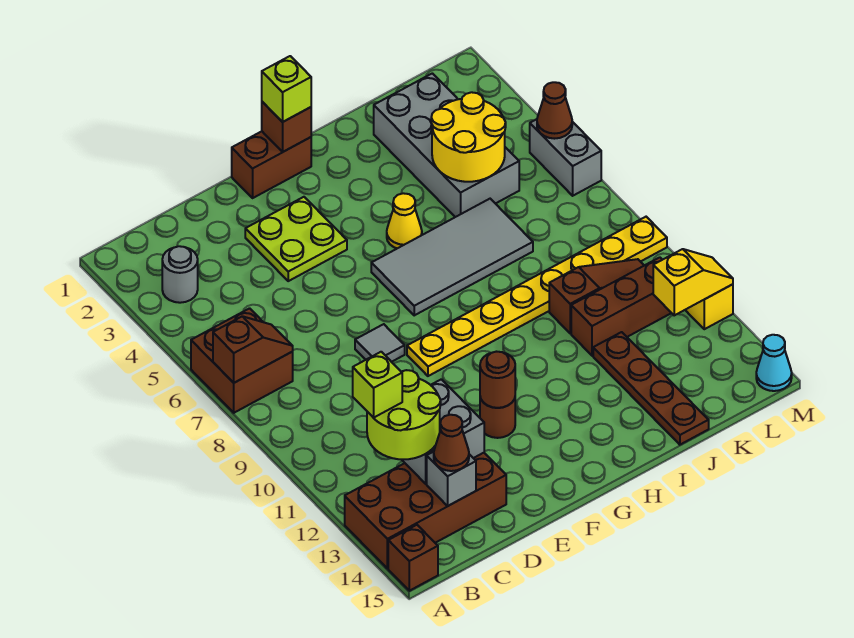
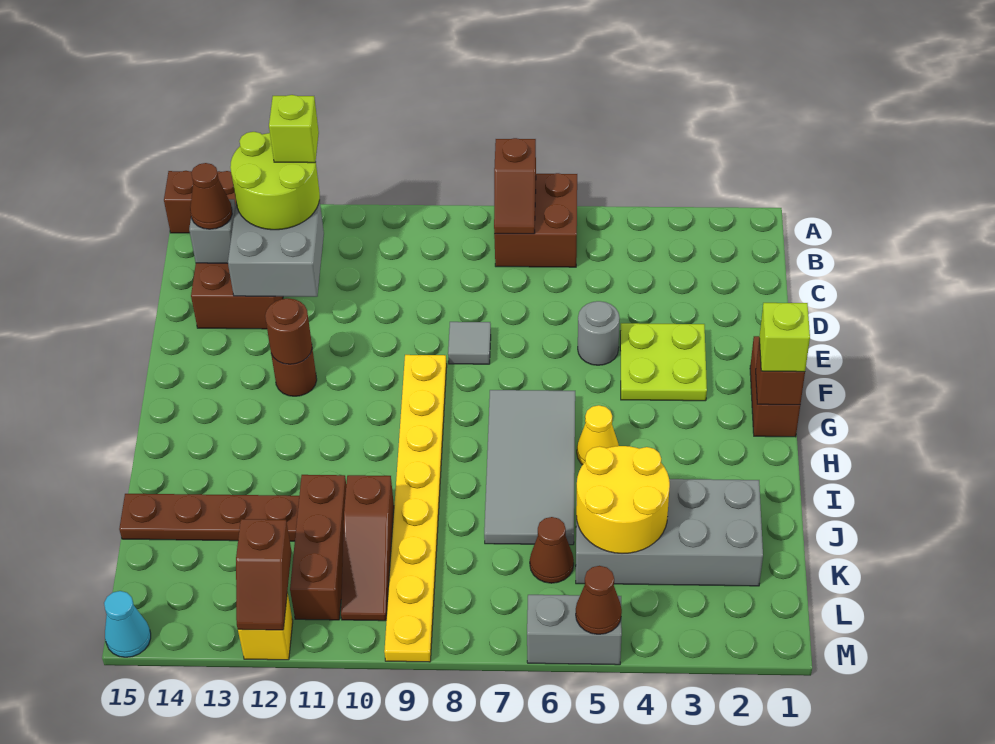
grey round brick B3 level 1 -> grey round brick E5 level 1
none -> brown cone K6 level 1
yellow slope L12:M12 level 2 top L -> brown slope L12:M12 level 2 top L

